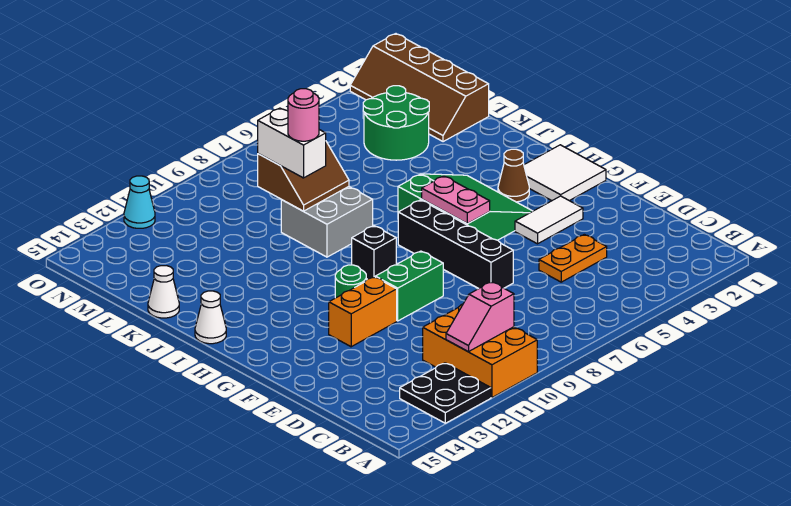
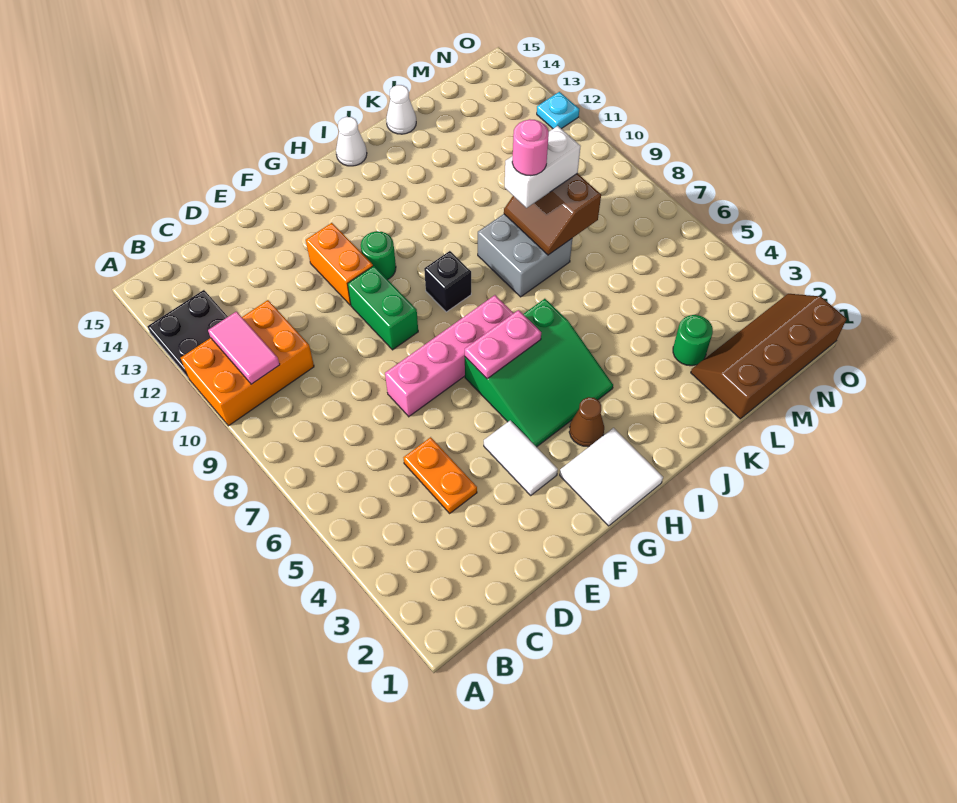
pink slope B10:B11 level 2 top 10 -> pink tile B10:B11 level 2
black brick E7:H7 level 1 -> pink brick E7:H7 level 1
green round brick L3:M4 level 1 -> green round brick L3 level 1
cyan cone O12 level 1 -> cyan plate O12 level 1

